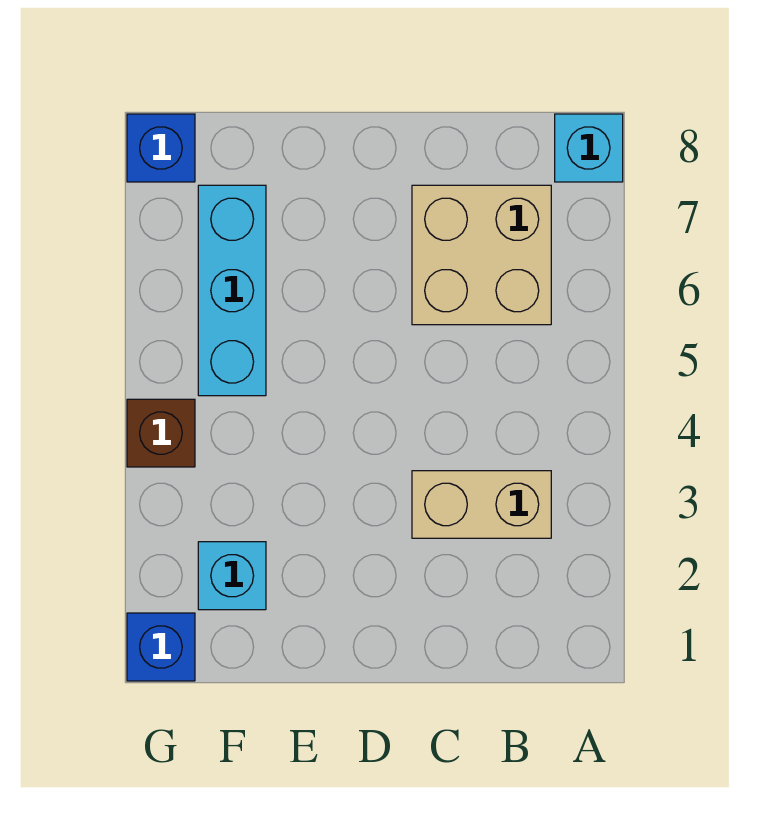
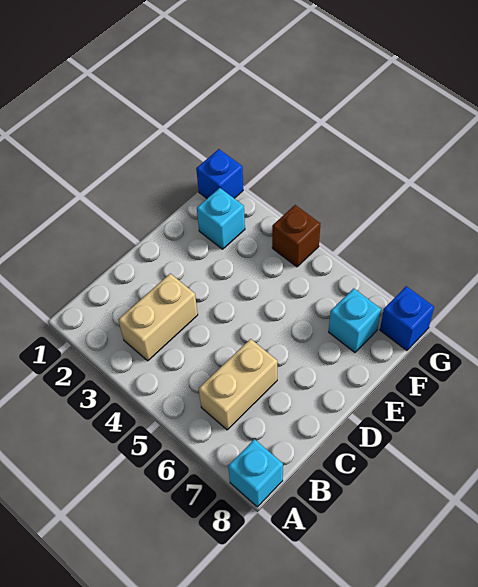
tan brick B6:C7 level 1 -> tan brick B6:C6 level 1
cyan brick F5:F7 level 1 -> cyan brick F7 level 1

